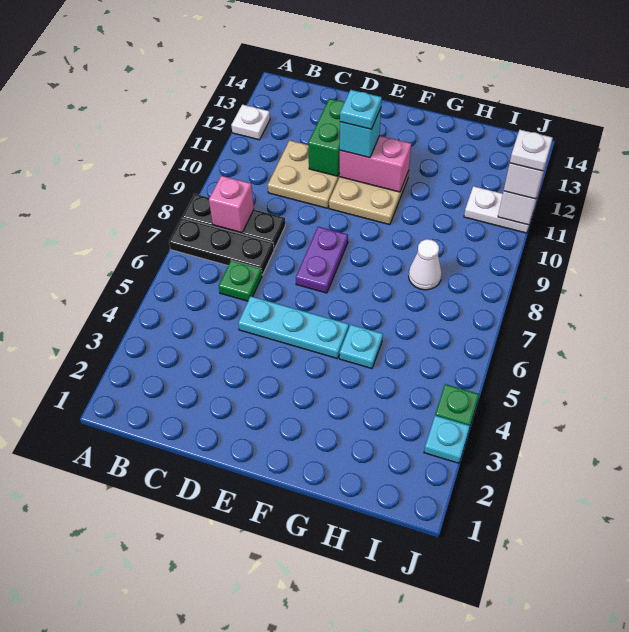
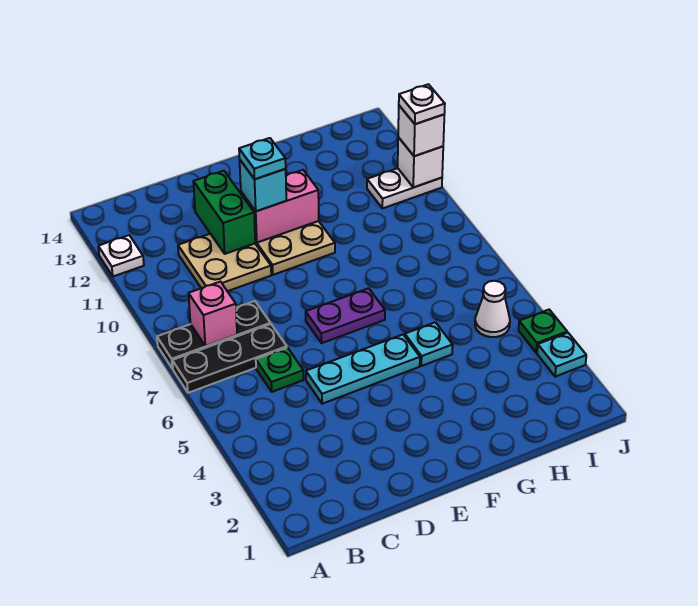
purple plate E7:E8 level 1 -> purple plate E7:F7 level 1
white cone H8 level 1 -> white cone I5 level 1

